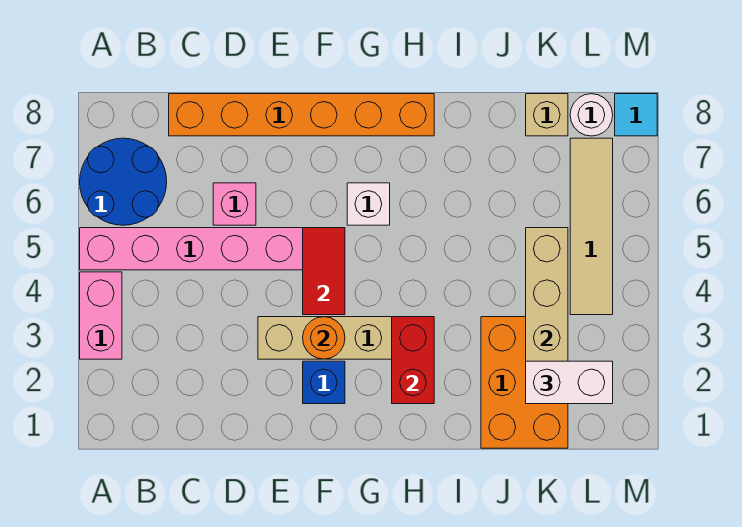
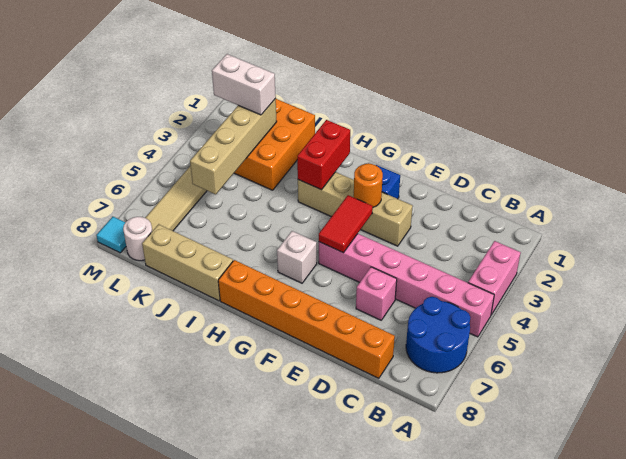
tan brick K8 level 1 -> tan brick I8:K8 level 1

